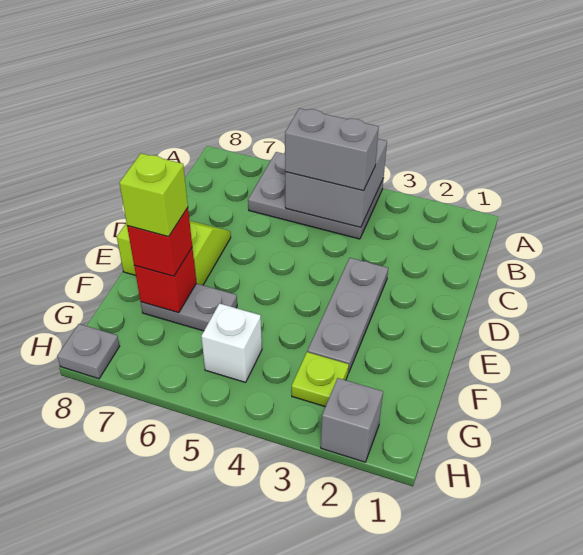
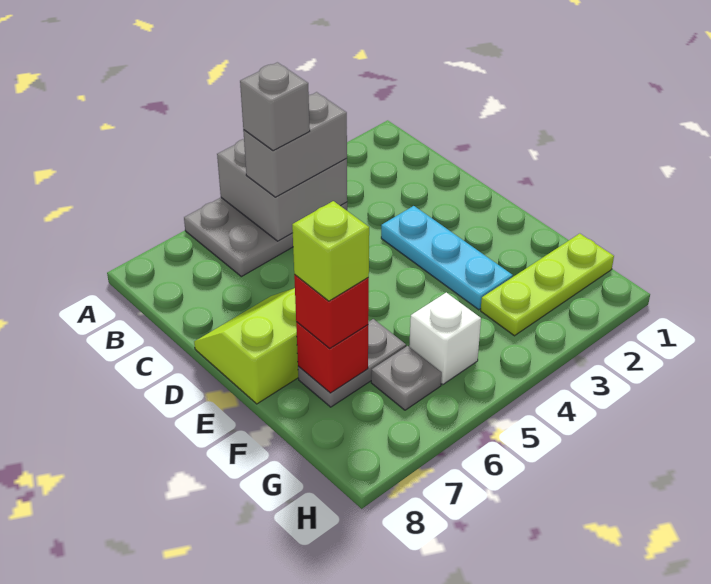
grey plate D3:F3 level 1 -> cyan plate D3:F3 level 1
lime plate G3 level 1 -> lime plate G1:G3 level 1
grey brick H2 level 1 -> grey brick B5 level 4
grey plate H8 level 1 -> grey plate G6 level 1

